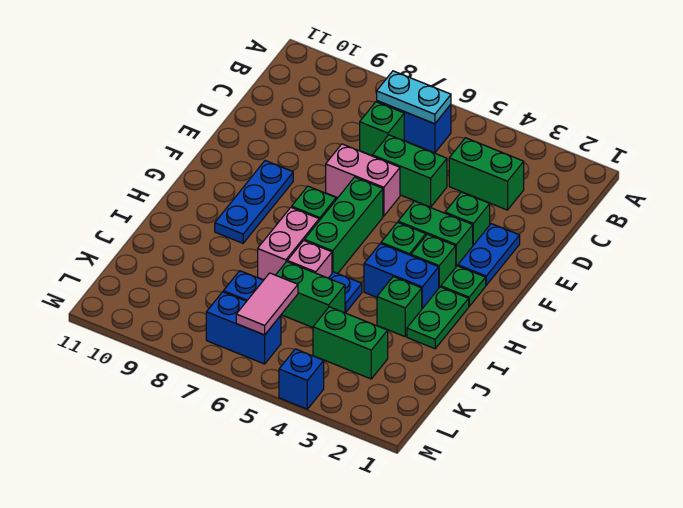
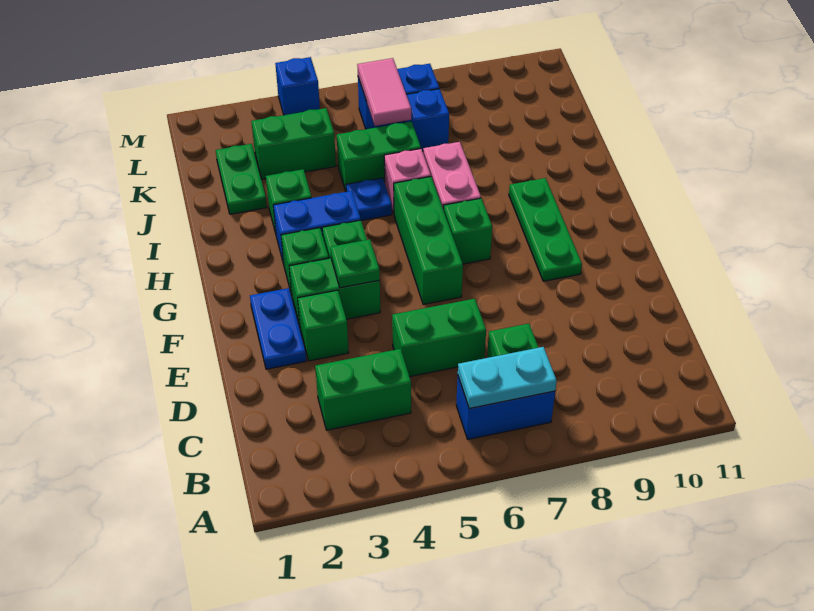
pink brick E6:E7 level 1 -> none
blue plate F9:H9 level 1 -> green plate F9:H9 level 1
green plate G2 level 1 -> green plate F4 level 2
green plate H2:I2 level 1 -> green plate J2:K2 level 1

